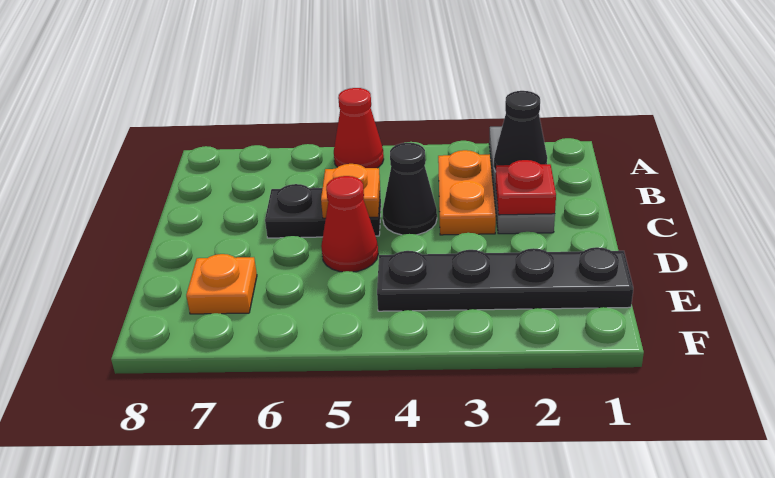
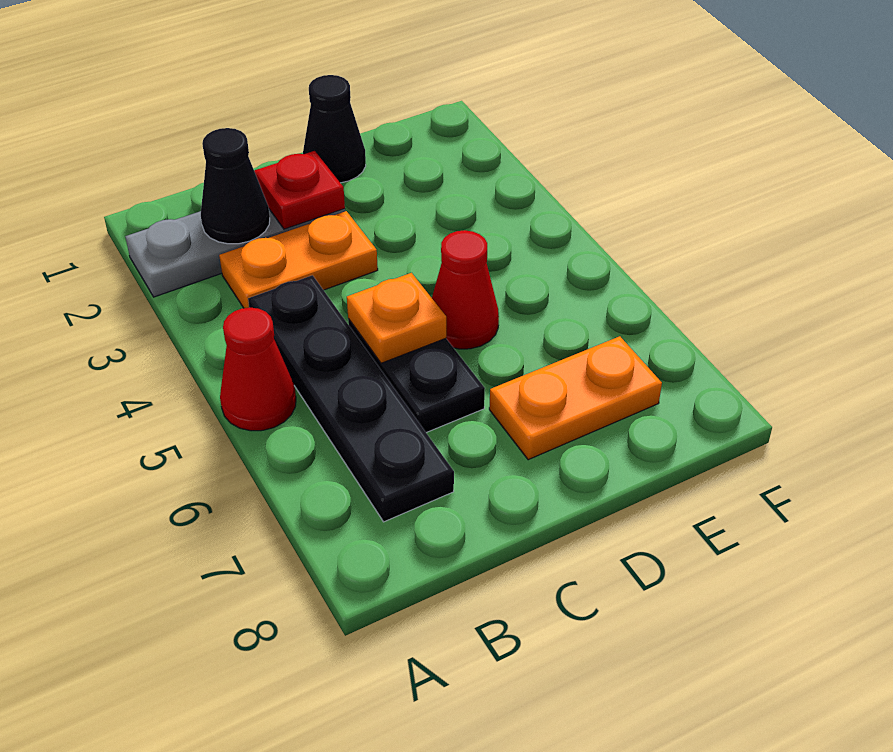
black cone C4 level 1 -> black cone D1 level 1
black plate E1:E4 level 1 -> black plate B4:B7 level 1
orange plate E7 level 1 -> orange plate D7:E7 level 1

